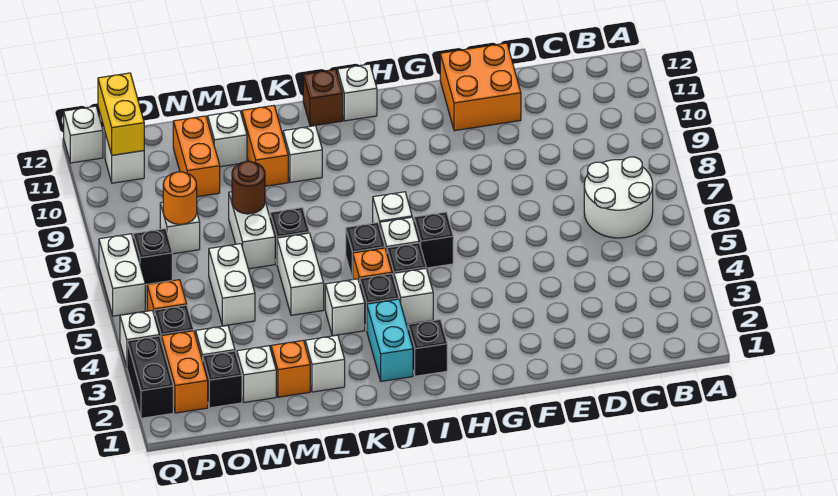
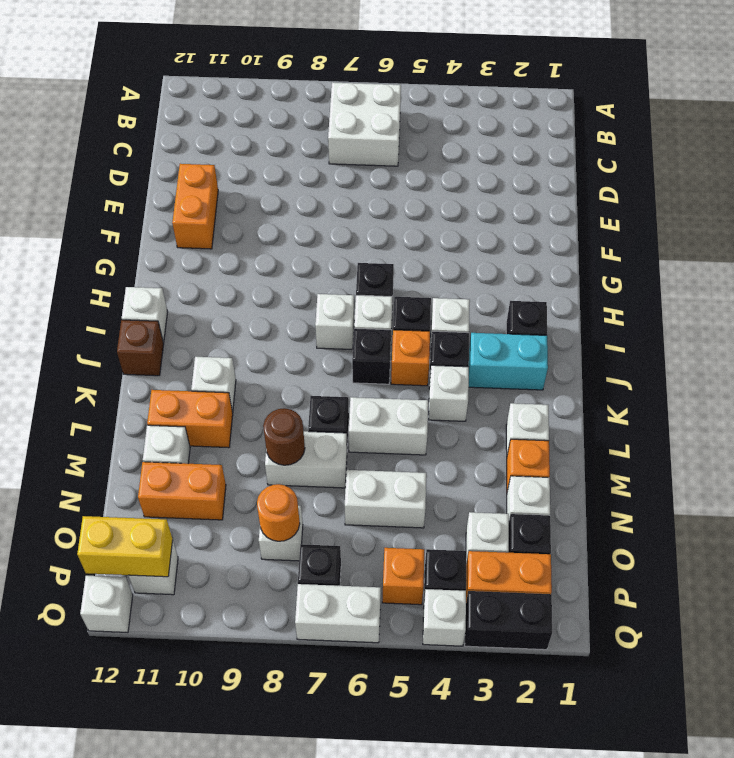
white round brick B6:C7 level 1 -> white brick B6:C7 level 1
orange brick E11:F12 level 1 -> orange brick E11:F11 level 1

